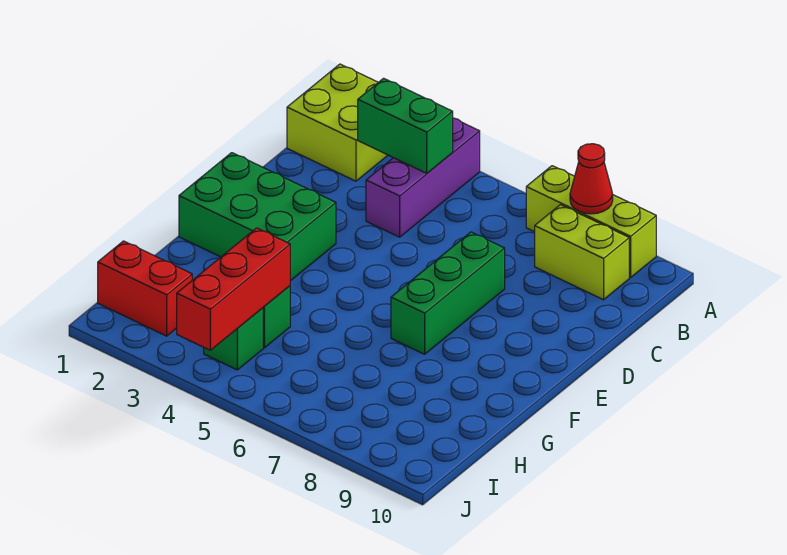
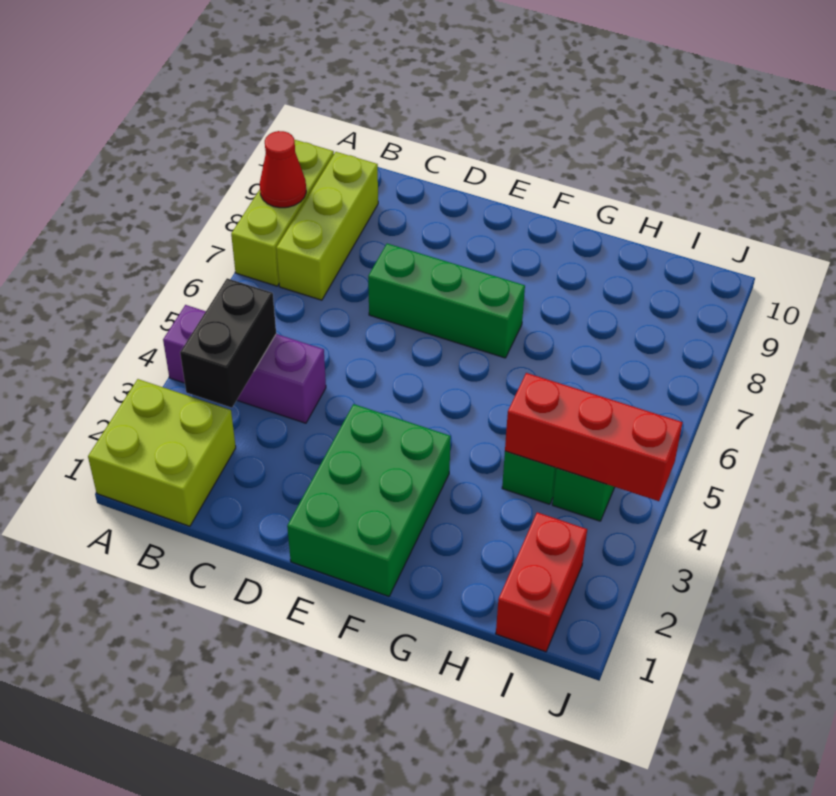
green brick B3:B4 level 2 -> black brick B3:B4 level 2
lime brick B8:B9 level 1 -> lime brick B7:B9 level 1

